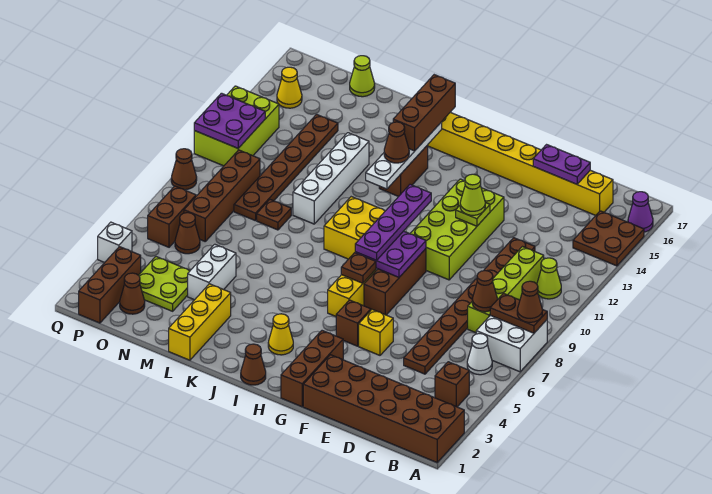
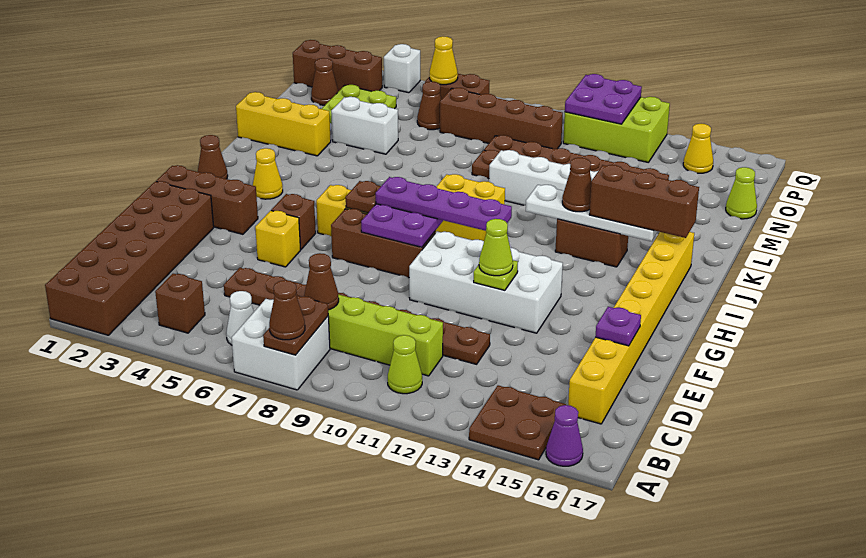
purple plate D16:E16 level 2 -> purple plate E16 level 2
lime brick F10:G13 level 1 -> white brick F10:G13 level 1
none -> yellow cone P6 level 2
brown cone Q9 level 1 -> none

